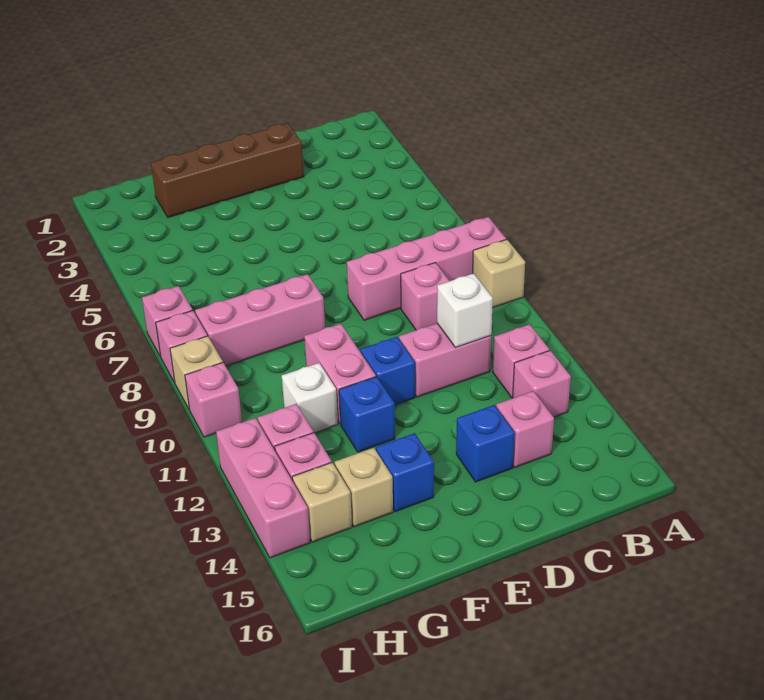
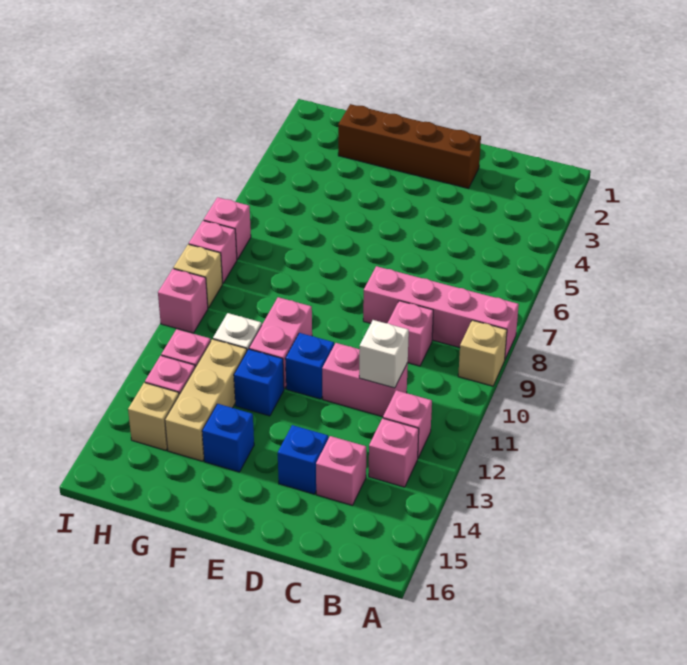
pink brick F8:H8 level 1 -> none
tan brick G14 level 1 -> tan brick G12:G14 level 1
pink brick I12:I14 level 1 -> none

